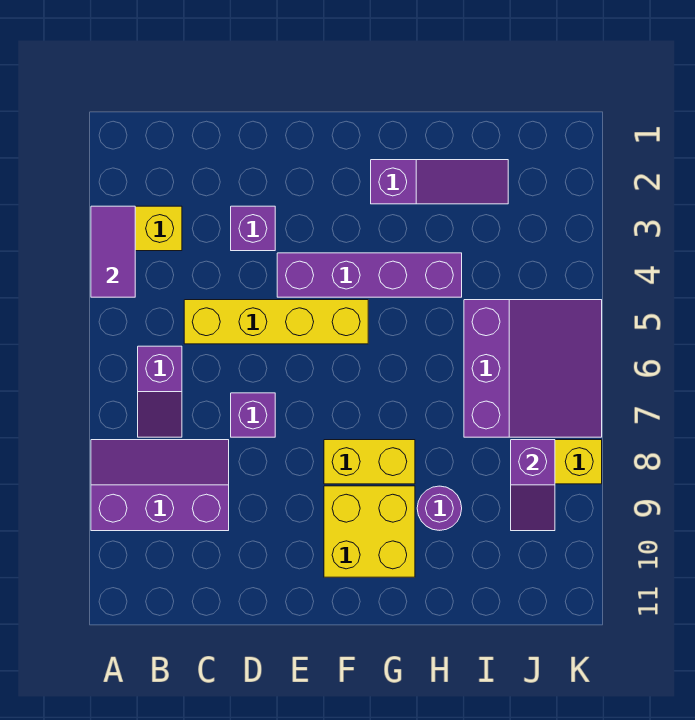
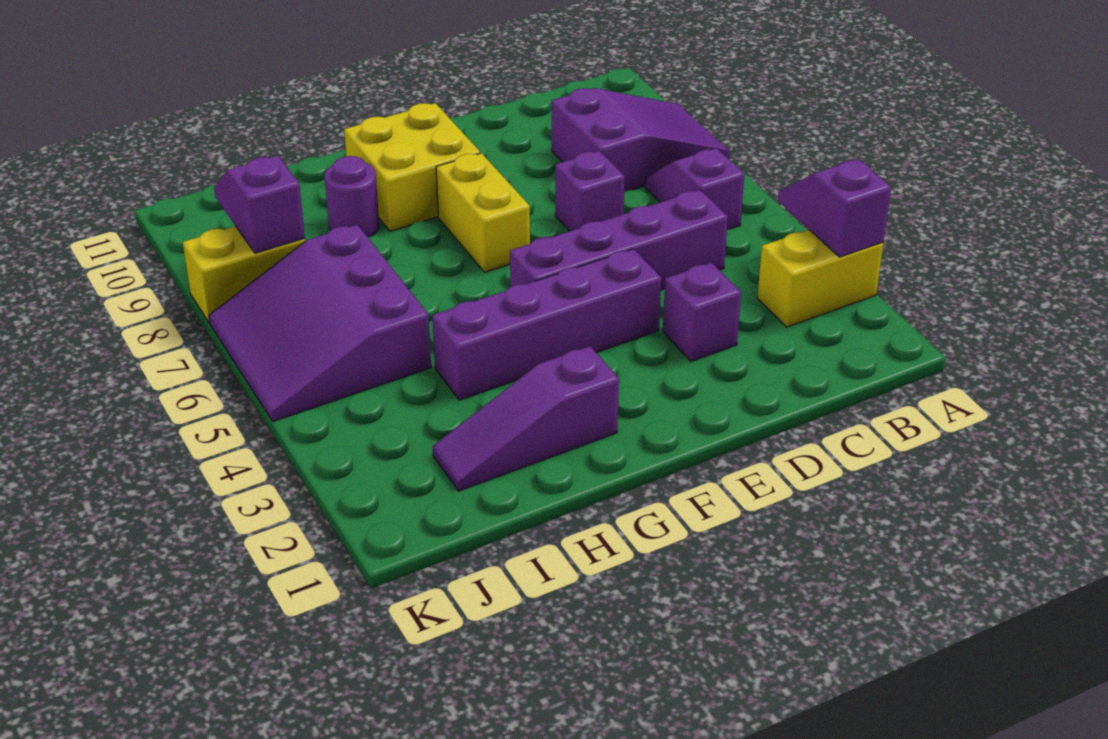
purple tile A3:A4 level 2 -> purple slope A3:A4 level 2 top 3
purple slope A8:C9 level 1 top 9 -> purple slope A8:C9 level 1 top C
yellow brick C5:F5 level 1 -> purple brick C5:F5 level 1
yellow brick F8:G8 level 1 -> yellow brick F7:F8 level 1

